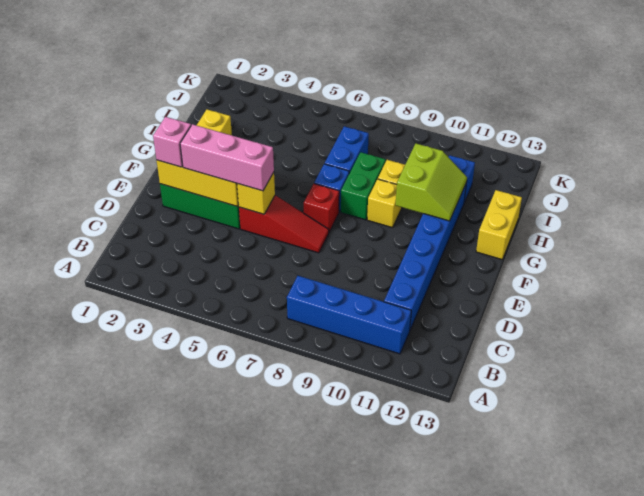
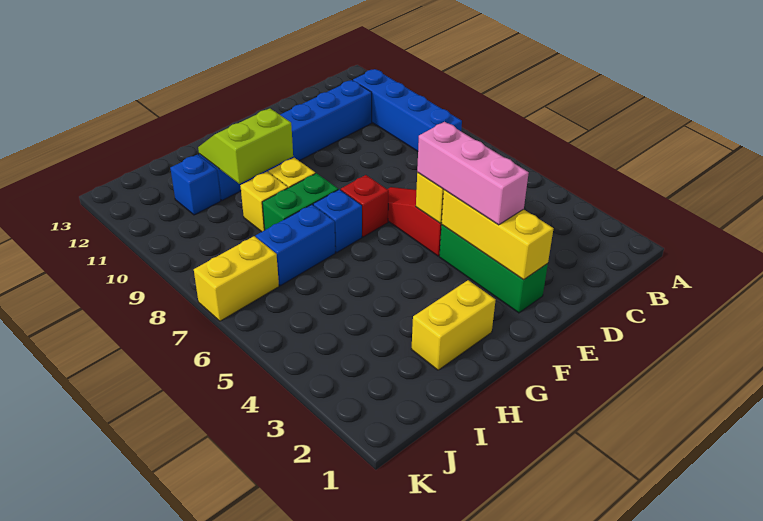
pink brick E2 level 3 -> none
yellow brick G13:H13 level 1 -> yellow brick J7:K7 level 1

